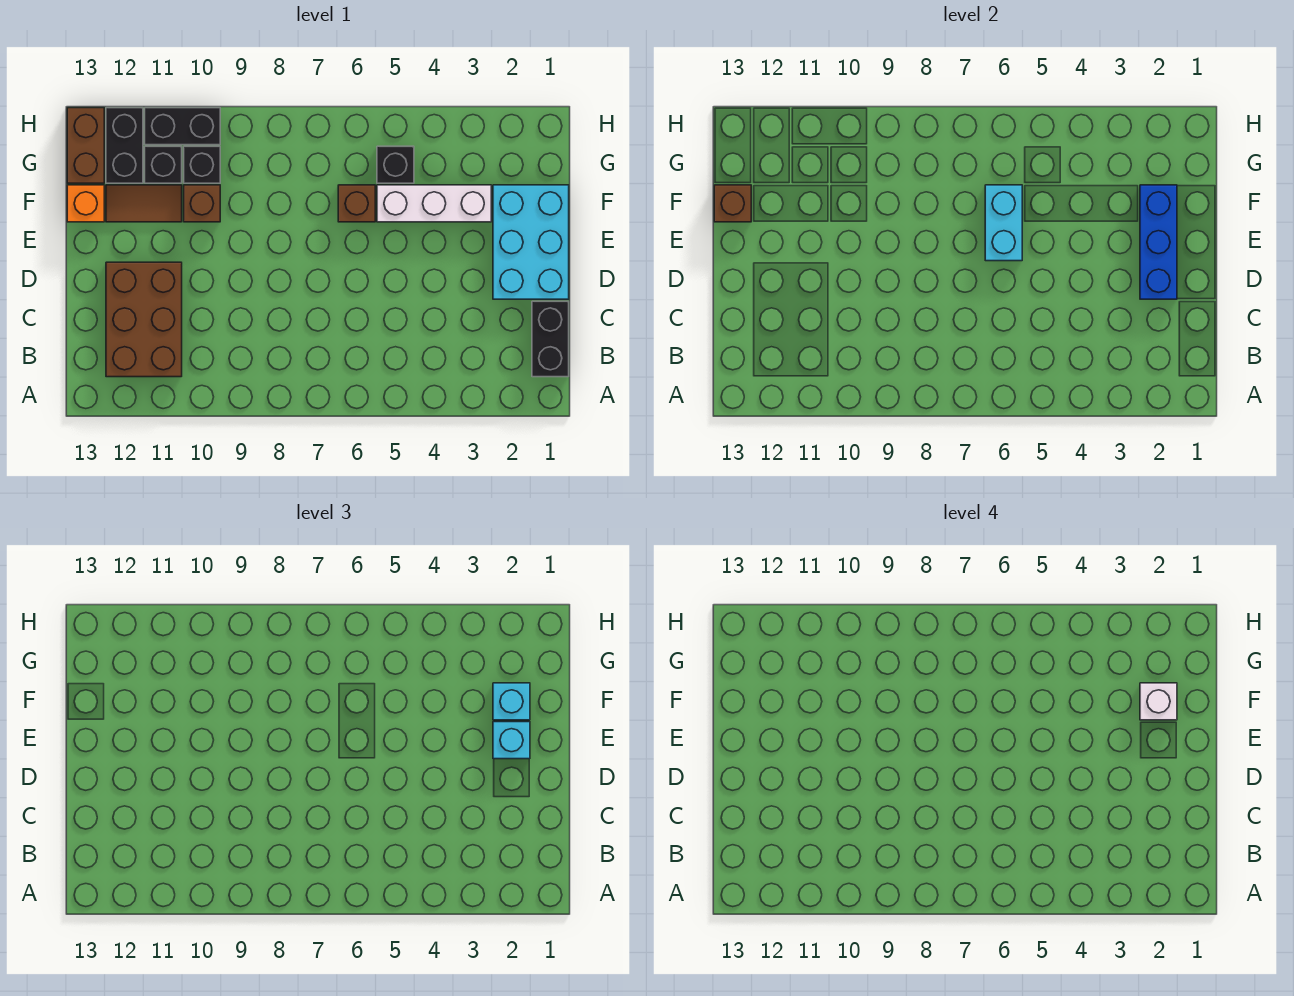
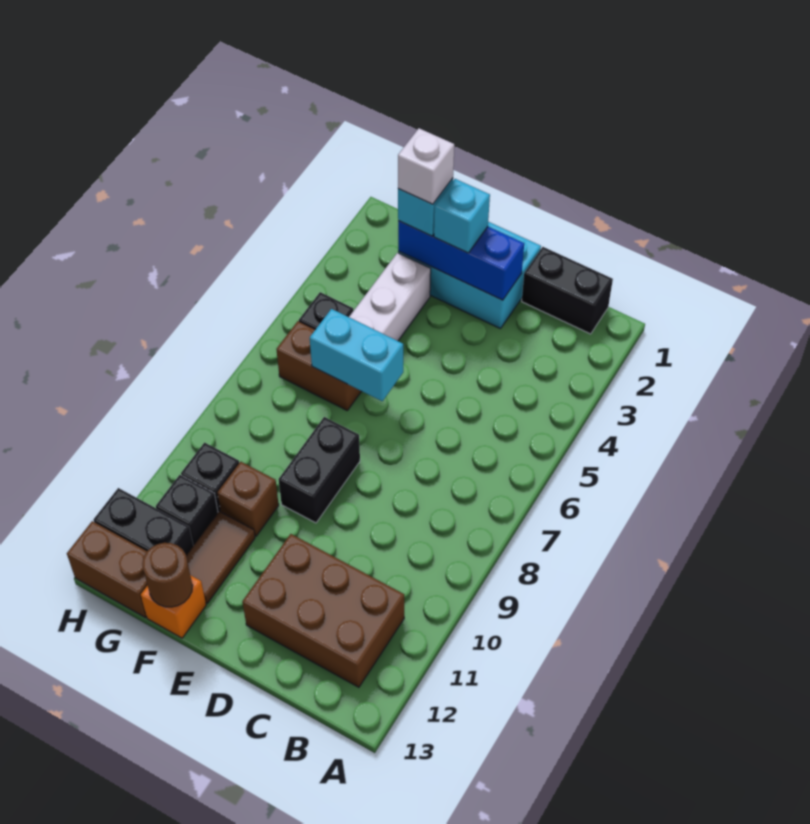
brown brick F6 level 1 -> brown brick F6:G6 level 1
brown brick F13 level 2 -> brown round brick F13 level 2
black brick H10:H11 level 1 -> black brick E8:E9 level 1

